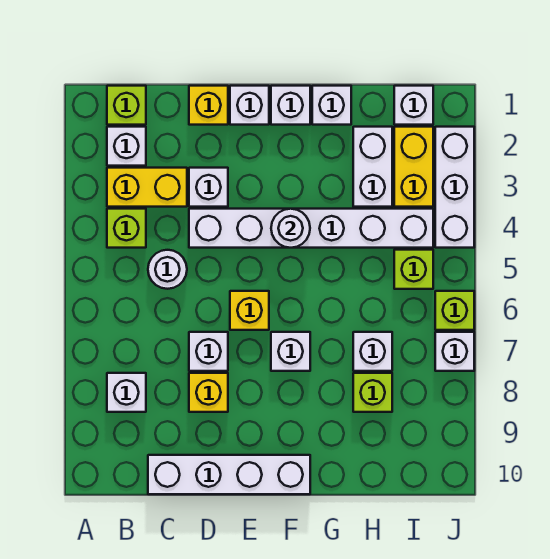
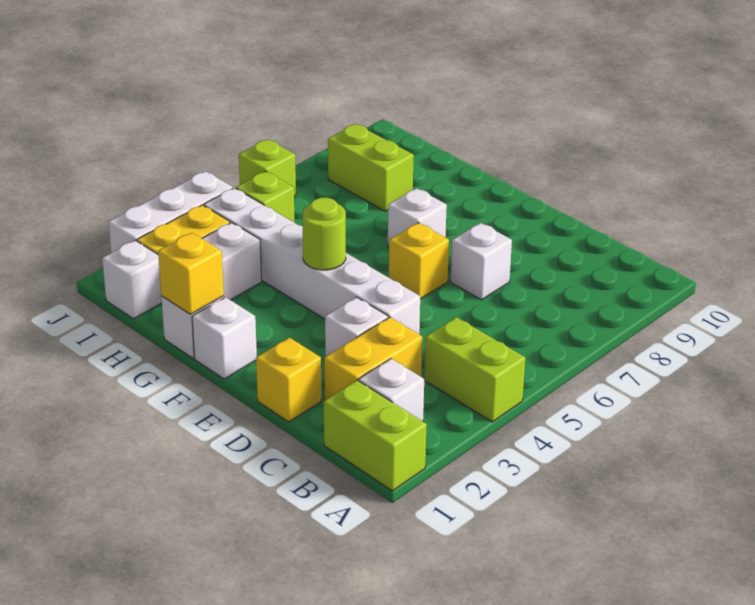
lime brick B1 level 1 -> lime brick A1:B1 level 1
yellow brick B3:C3 level 1 -> yellow brick C2:C3 level 1
lime brick B4 level 1 -> lime brick A4:B4 level 1
white brick B8 level 1 -> none
white round brick C5 level 1 -> none
white brick C10:F10 level 1 -> none
yellow brick D8 level 1 -> yellow brick G1 level 2
white brick E1 level 1 -> none
white round brick F4 level 2 -> lime round brick F4 level 2
white brick H7 level 1 -> none
lime brick H8 level 1 -> lime brick H8:I8 level 1
white brick J7 level 1 -> none

